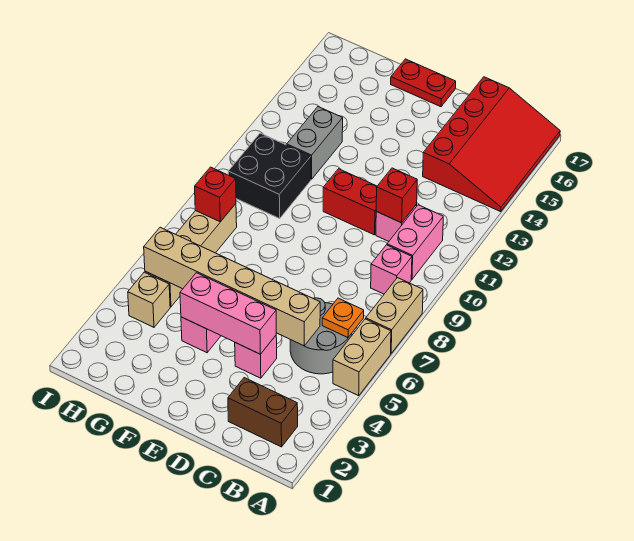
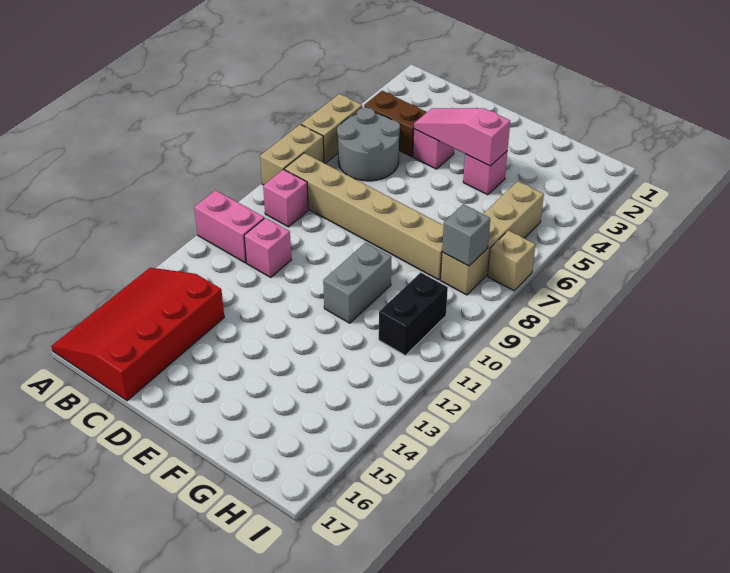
brown brick B2:C2 level 1 -> brown brick B4:C4 level 1
orange plate B6 level 2 -> none
pink brick B10:B11 level 1 -> pink brick A11:B11 level 1
tan brick C5:H5 level 2 -> tan brick B8:G8 level 1
red brick C11 level 2 -> none
pink brick D4:F4 level 2 -> pink slope D4:F4 level 2 top F
red brick D11:E11 level 1 -> none
red plate E17:F17 level 1 -> none
black brick G10:H11 level 1 -> black brick H10:H11 level 1
grey brick G12:G13 level 1 -> grey brick F10:F11 level 1
tan brick H4 level 1 -> tan brick I7 level 1
red brick H8 level 2 -> grey brick H8 level 2

